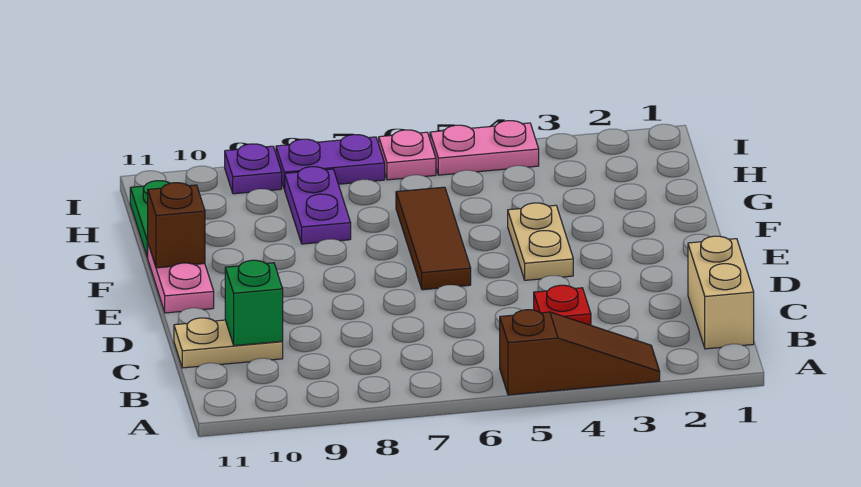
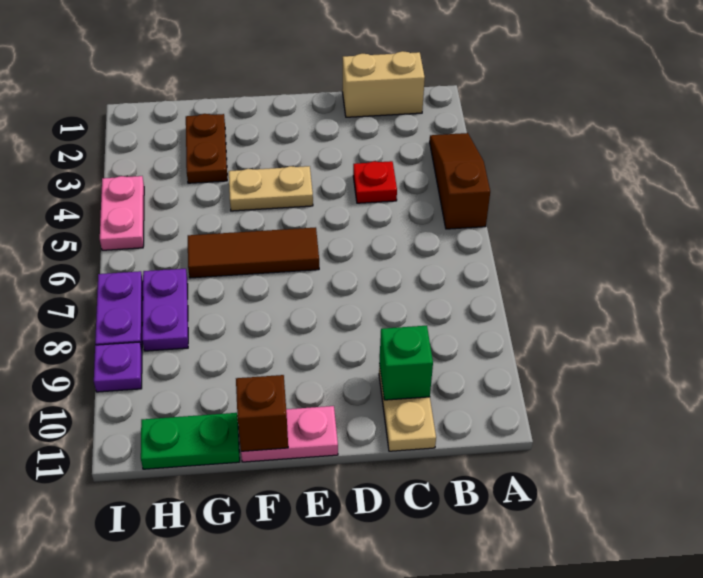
none -> brown plate G2:G3 level 1
purple plate G8:H8 level 1 -> purple plate H7:H8 level 1
pink plate I6 level 1 -> none

